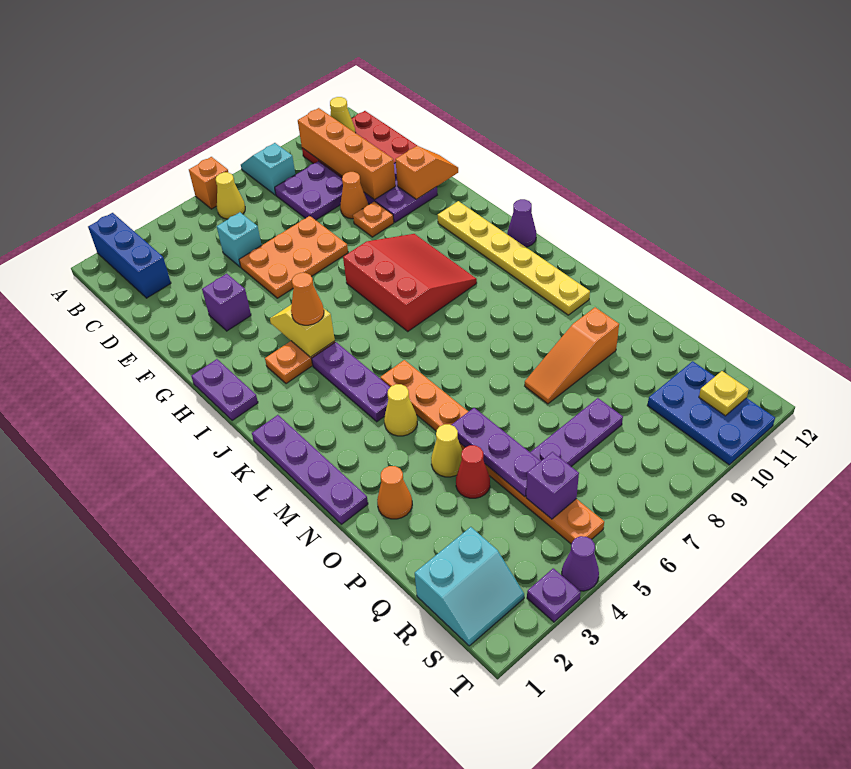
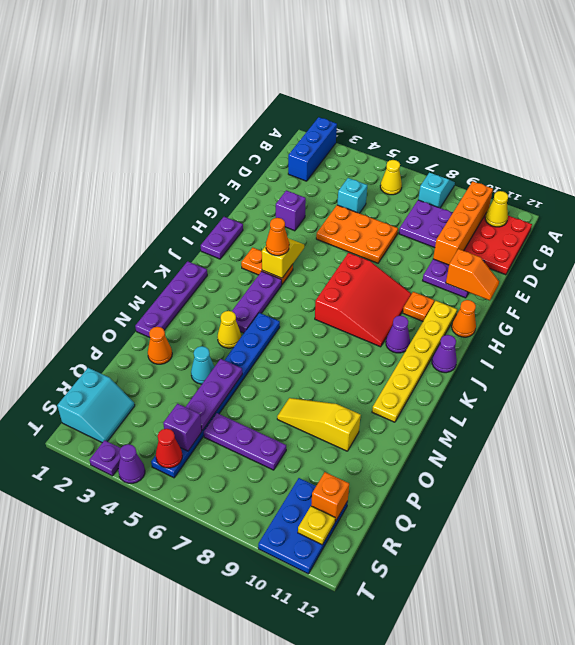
orange brick A6 level 1 -> orange brick R11 level 2
orange cone E9 level 1 -> orange cone H12 level 1
orange plate F9 level 1 -> orange plate H10 level 1
none -> purple cone J10 level 1
orange plate L5:S5 level 1 -> blue plate L5:S5 level 1
yellow cone O4 level 1 -> cyan cone O4 level 1
orange slope O8:O10 level 1 top 10 -> yellow slope O8:O10 level 1 top 10
red cone P4 level 1 -> red cone S5 level 2
cyan slope R1:S2 level 1 top R -> cyan slope R1:S2 level 1 top 1

